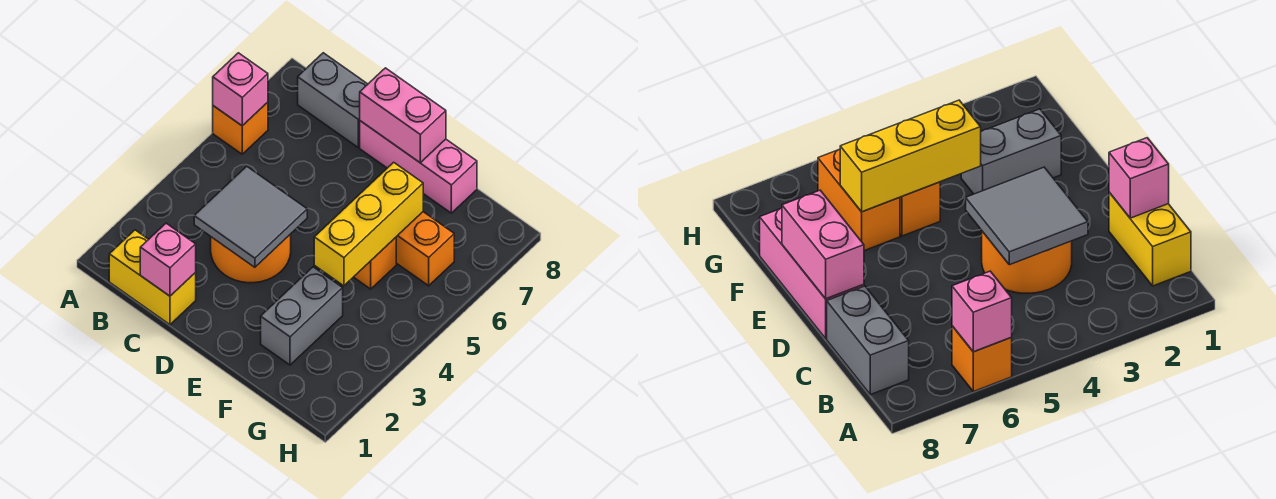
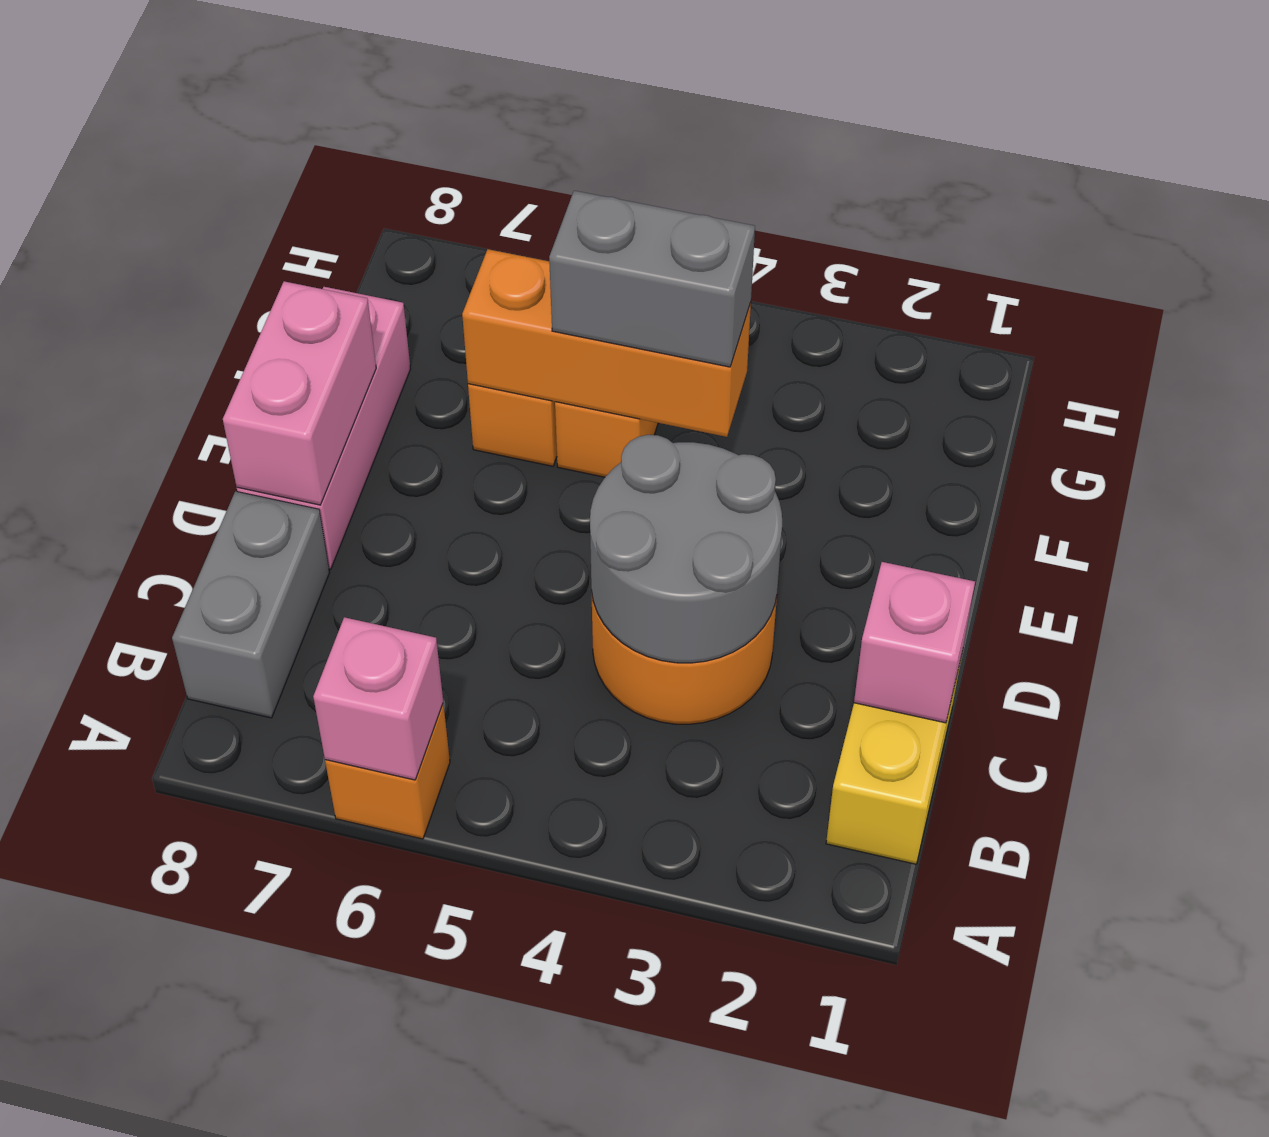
grey tile C3:D4 level 2 -> grey round brick C3:D4 level 2
grey brick F2:F3 level 1 -> grey brick F4:F5 level 3
yellow brick F4:F6 level 2 -> orange brick F4:F6 level 2

